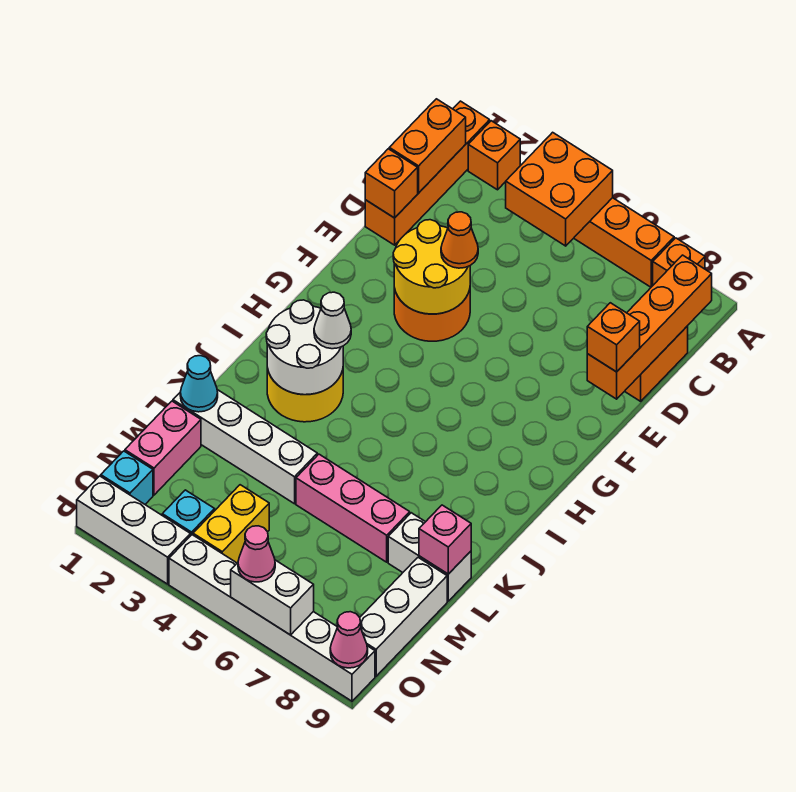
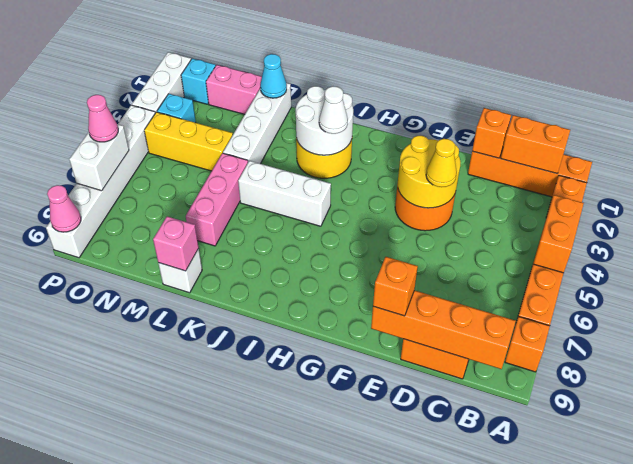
orange brick A4:B5 level 2 -> orange brick A4:A5 level 2
orange cone E4 level 3 -> yellow cone E4 level 3
white brick L8:L9 level 1 -> white brick L9 level 1
white brick M9:O9 level 1 -> white brick I5:K5 level 1
yellow brick N4:O4 level 1 -> yellow brick M4:O4 level 1

